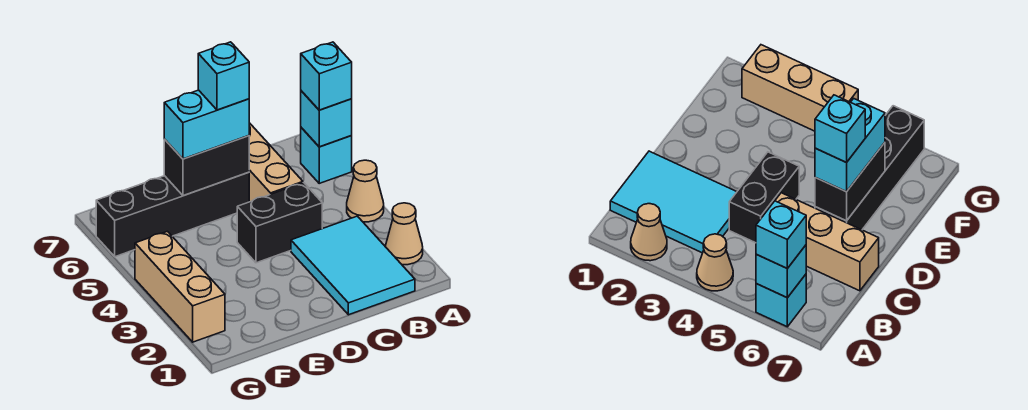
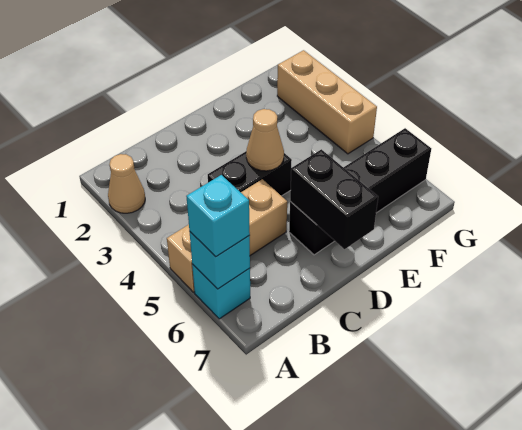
tan cone A4 level 1 -> tan cone D4 level 2
cyan tile B1:C3 level 1 -> none
tan brick C5:C7 level 1 -> tan brick A5:C5 level 1
black brick D6:E6 level 2 -> black brick D6:D7 level 2
cyan brick D6:E6 level 3 -> none
cyan brick D6 level 4 -> none

